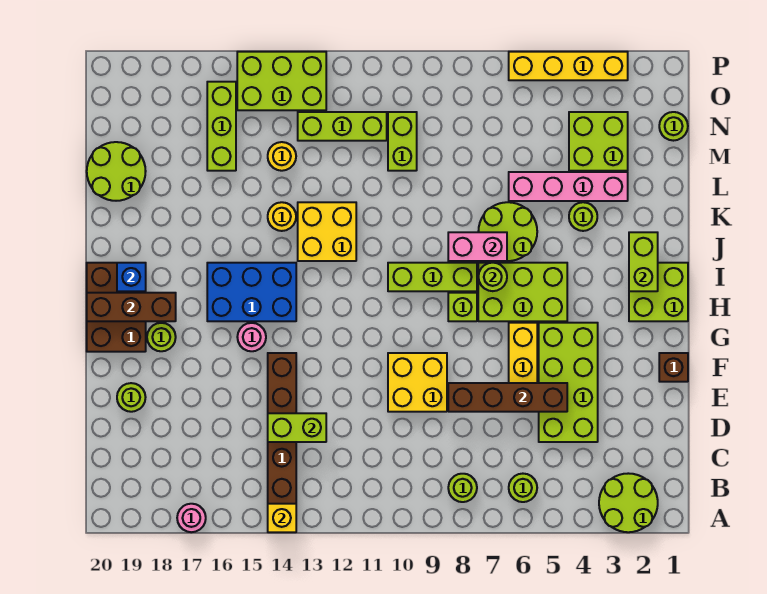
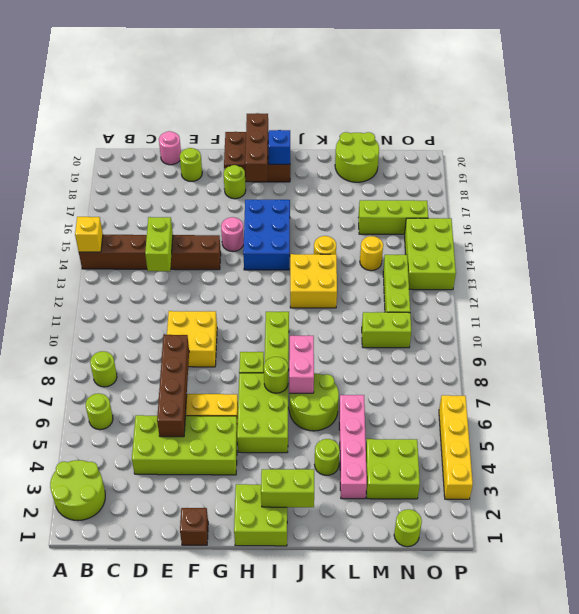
pink round brick A17 level 1 -> pink round brick D20 level 1

